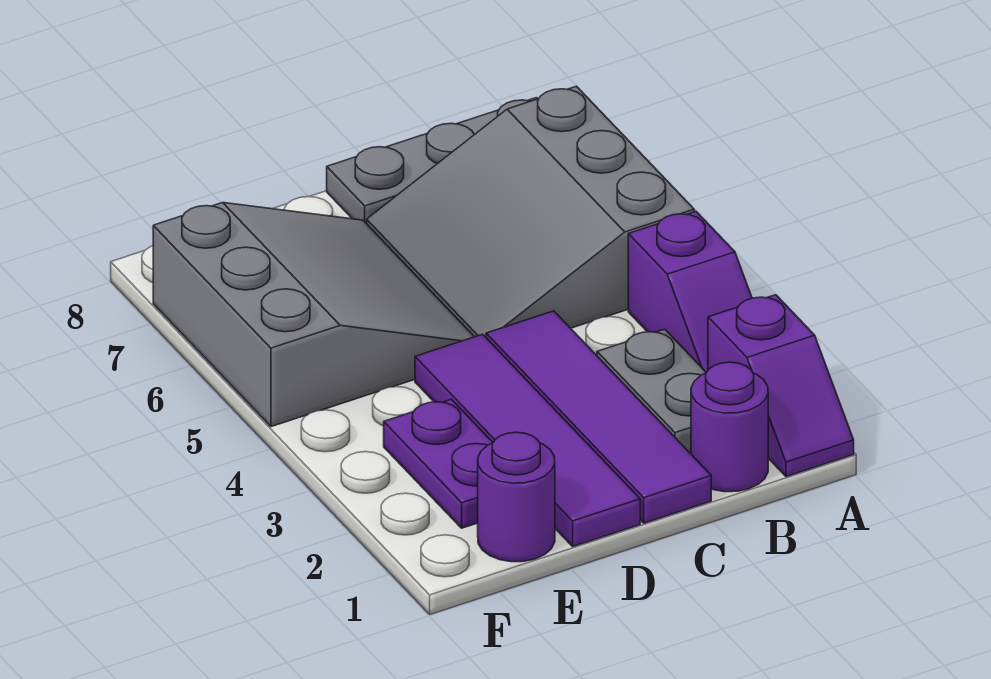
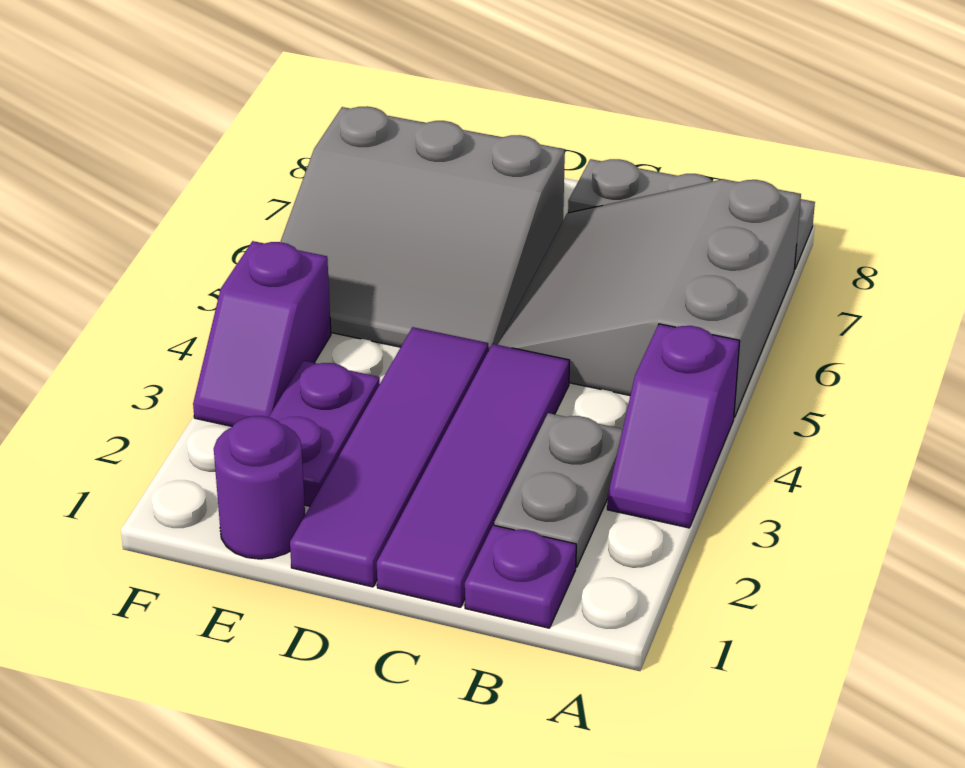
purple slope A1:A2 level 1 top 2 -> purple slope F3:F4 level 1 top 4
purple round brick B1 level 1 -> purple plate B1 level 1
grey slope D5:F7 level 1 top F -> grey slope D5:F7 level 1 top 7

